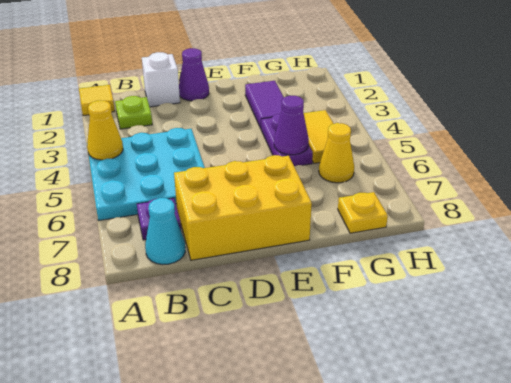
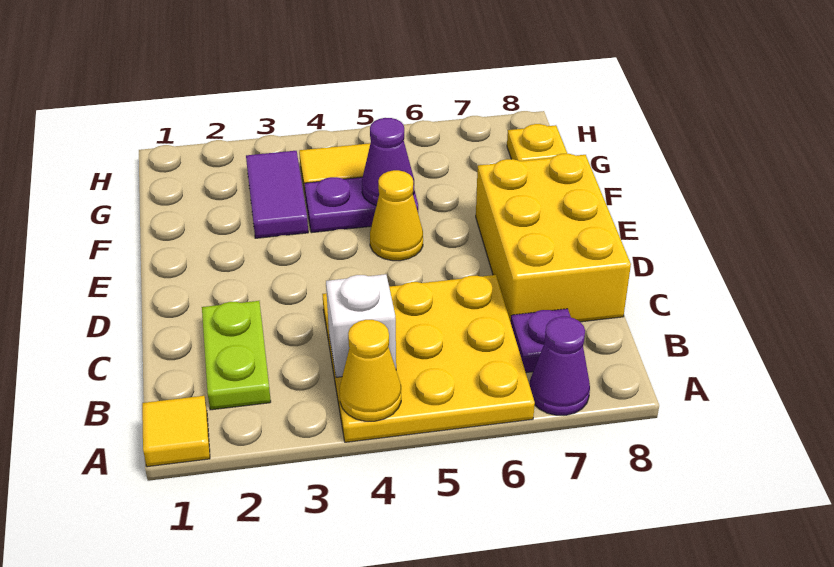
cyan plate A4:C6 level 1 -> yellow plate A4:C6 level 1
lime plate B2 level 1 -> lime plate B2:C2 level 1
cyan cone B8 level 1 -> none
white brick C1 level 1 -> white brick B4 level 2
purple cone D1 level 1 -> purple cone A7 level 1
purple tile F2:F3 level 1 -> purple tile F3:G3 level 1
yellow cone G6 level 1 -> yellow cone E5 level 1

